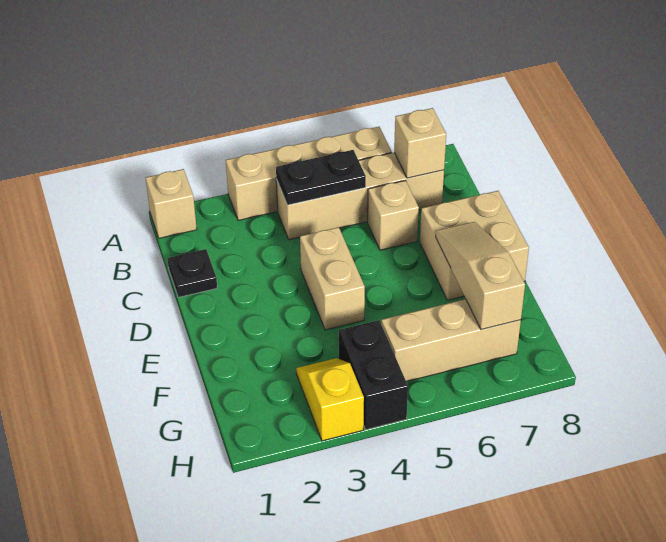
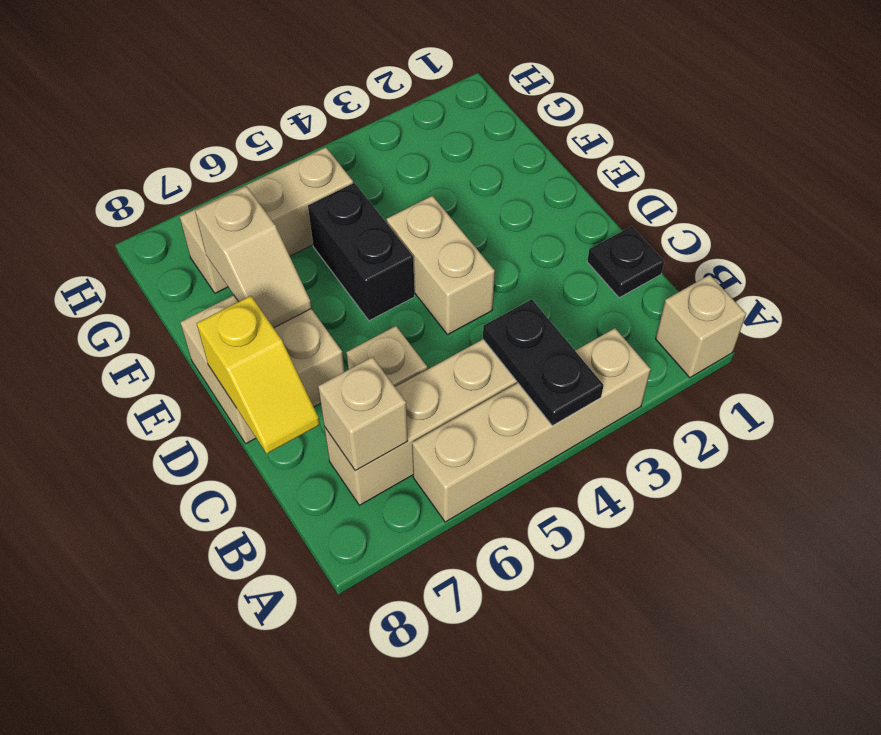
black plate B4:B5 level 2 -> black plate A4:B4 level 2
tan slope E7:G7 level 2 top G -> tan slope E7:F7 level 2 top F
yellow slope G3:H3 level 1 top H -> yellow slope C8:D8 level 2 top D
black brick G4:H4 level 1 -> black brick E5:F5 level 1

